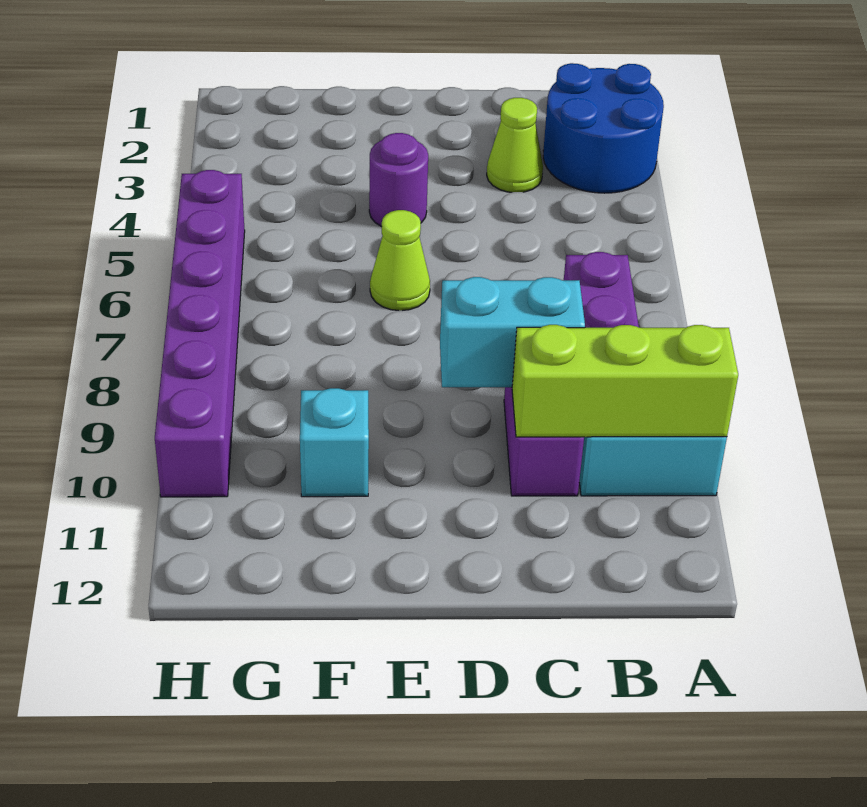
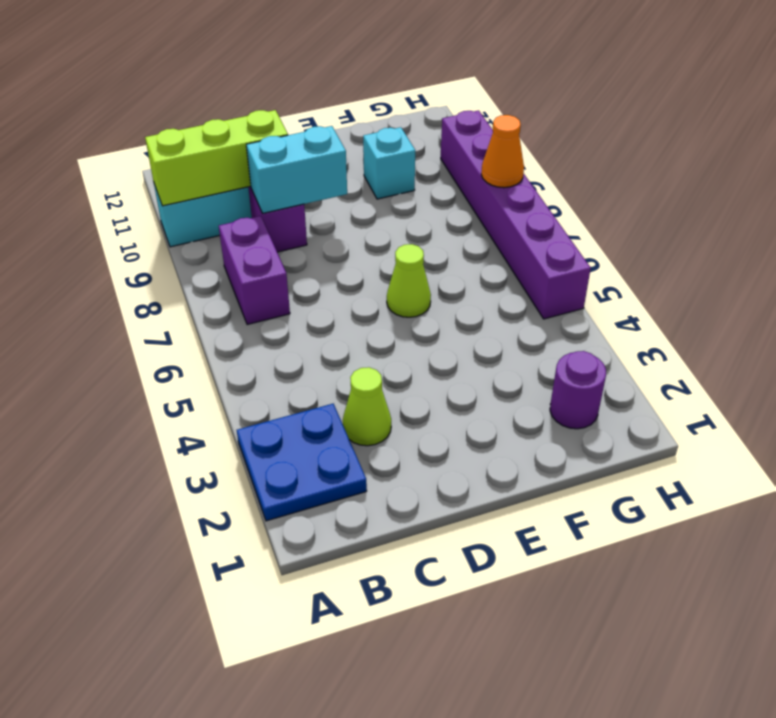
blue round brick A2:B3 level 1 -> blue plate A2:B3 level 1
purple round brick E4 level 1 -> purple round brick G2 level 1
none -> orange cone H8 level 2

